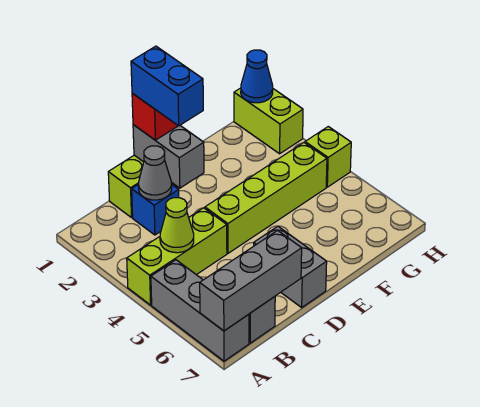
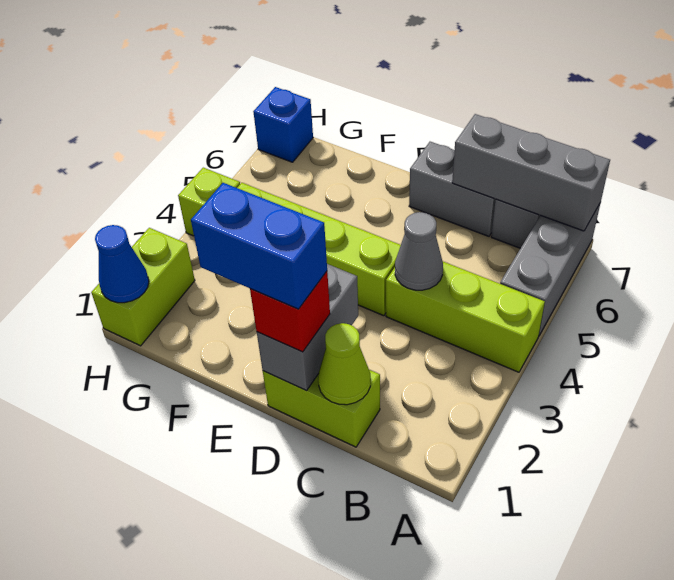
lime cone B4 level 2 -> lime cone C1 level 2
blue brick C2 level 1 -> blue brick H7 level 1
grey cone C2 level 2 -> grey cone C4 level 2
blue brick D1:D2 level 4 -> blue brick D1:E1 level 4
grey brick D6:D7 level 1 -> grey brick C7:D7 level 1

